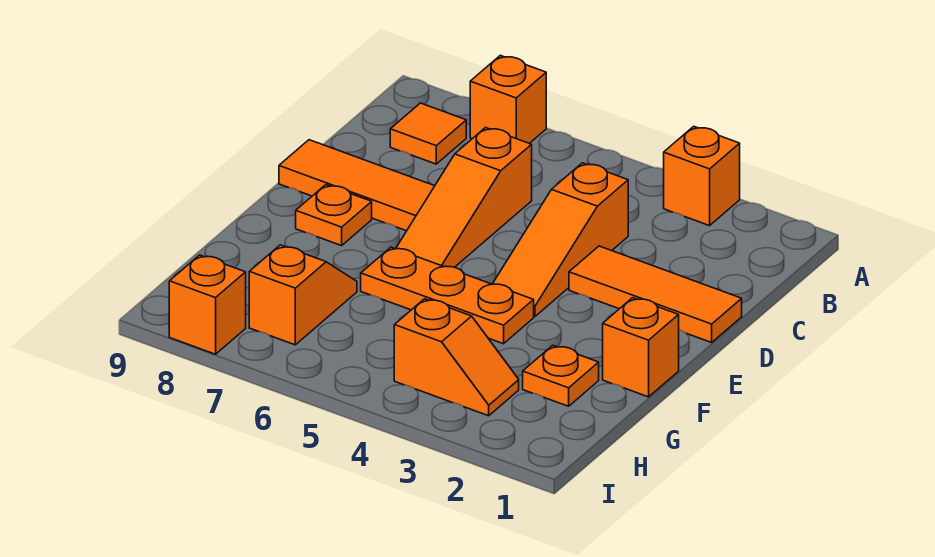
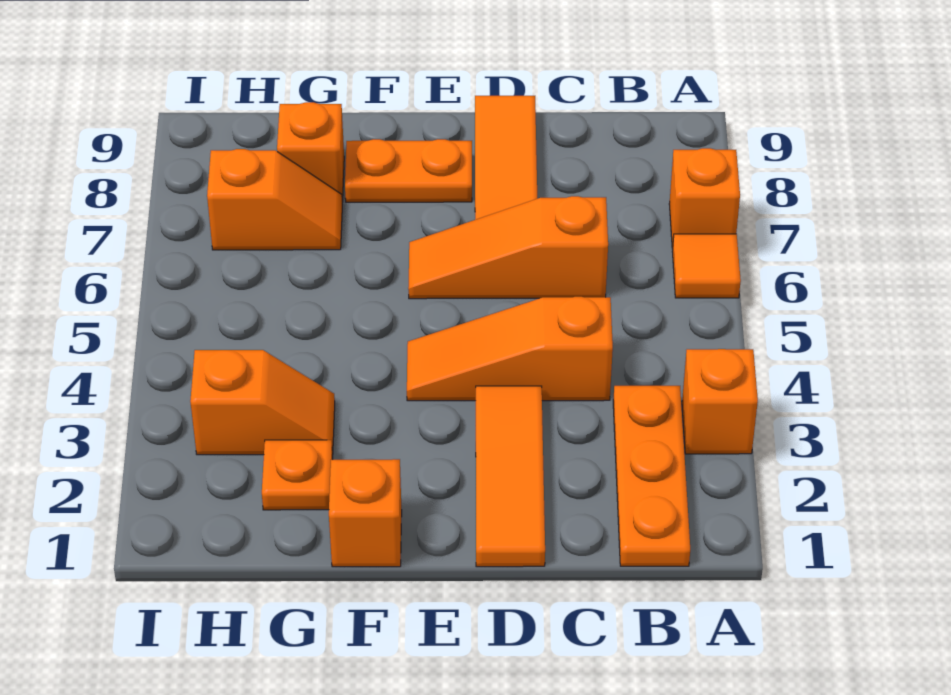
orange tile B8 level 1 -> orange tile A6 level 1
orange plate E8 level 1 -> orange plate E8:F8 level 1
orange plate F4:F6 level 1 -> orange plate B1:B3 level 1
orange slope H3:H4 level 1 top 4 -> orange slope G3:H3 level 1 top H
orange brick I8 level 1 -> orange brick G8 level 1

